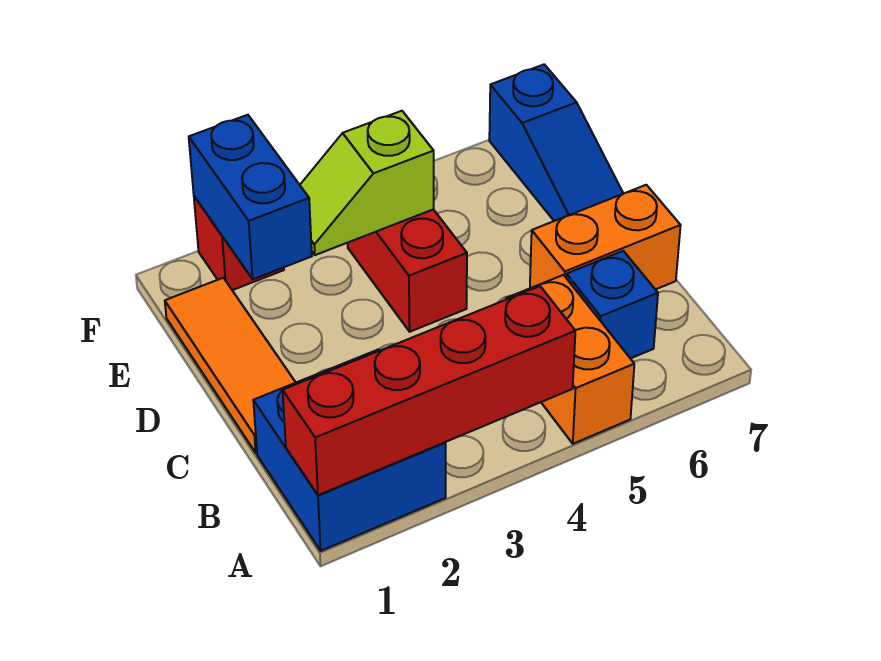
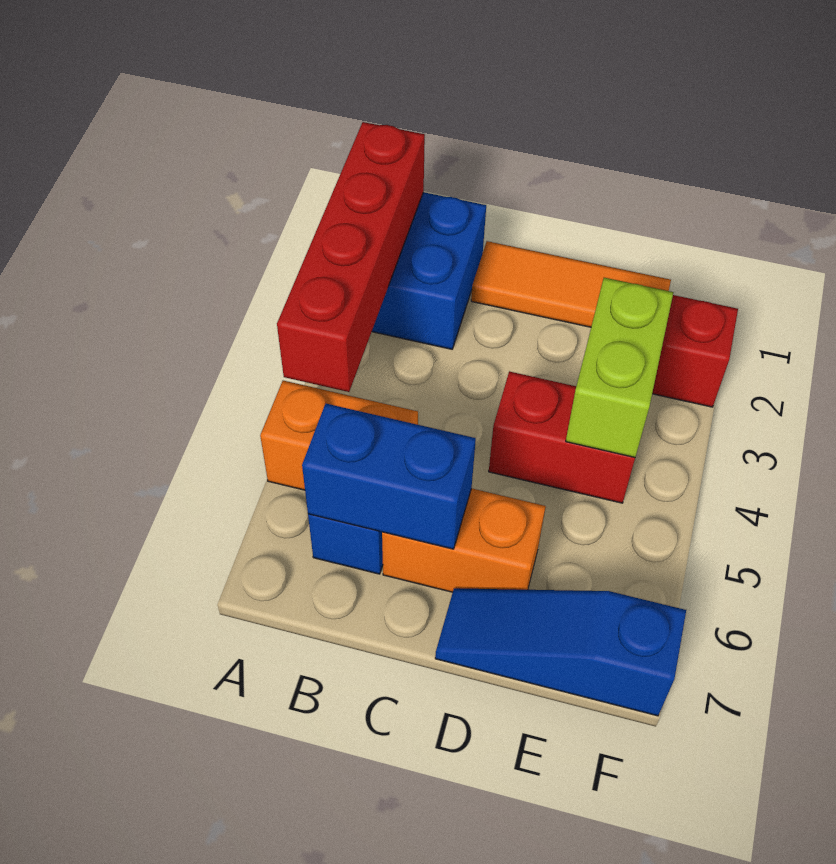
orange brick C6:C7 level 1 -> orange brick C6:D6 level 1
blue brick E2:F2 level 2 -> blue brick B6:C6 level 2
lime slope E3:E4 level 2 top 4 -> lime brick E3:E4 level 2

